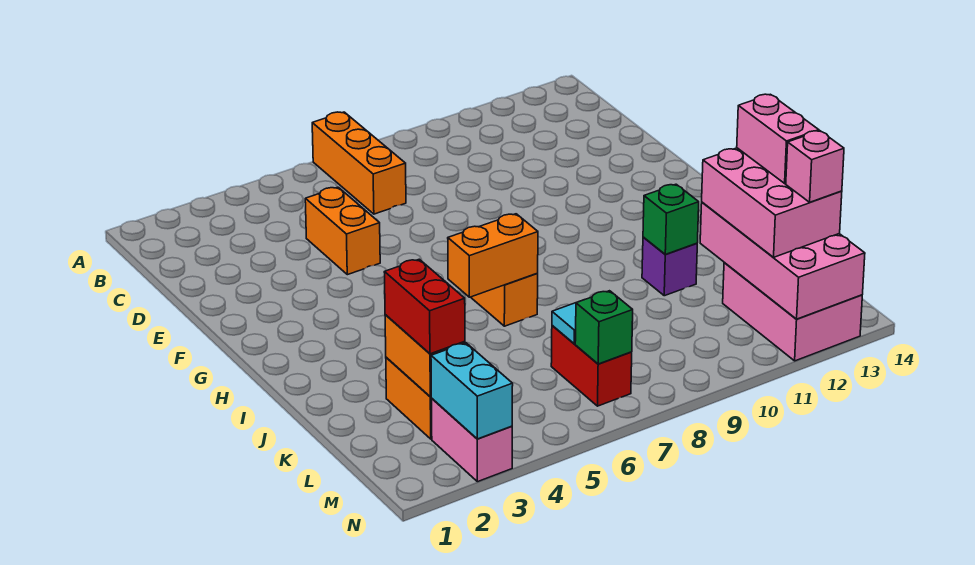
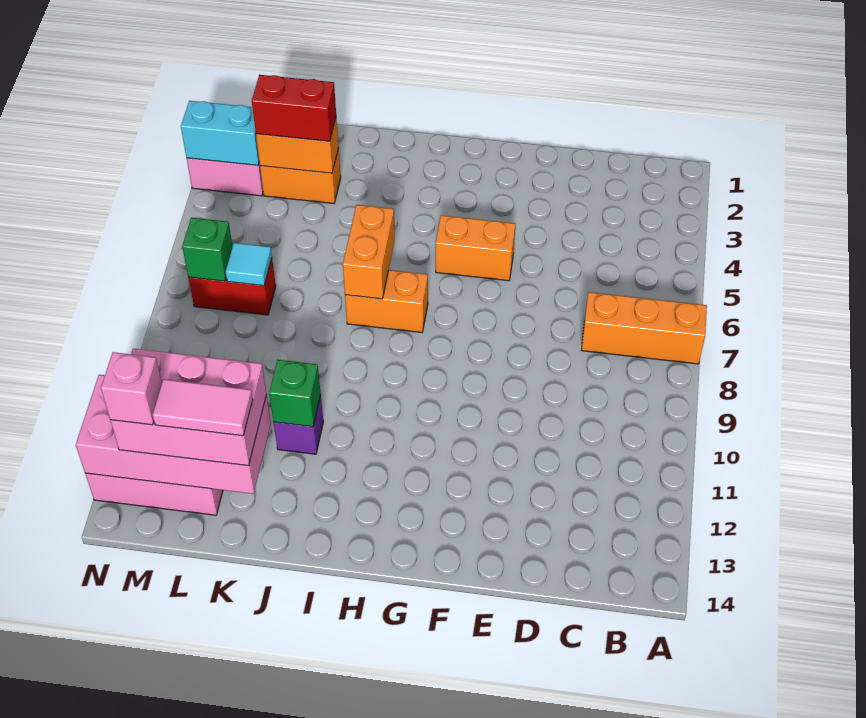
orange brick D5:E5 level 1 -> orange brick F5:G5 level 1
pink brick K13:L13 level 4 -> pink tile K13:L13 level 4

